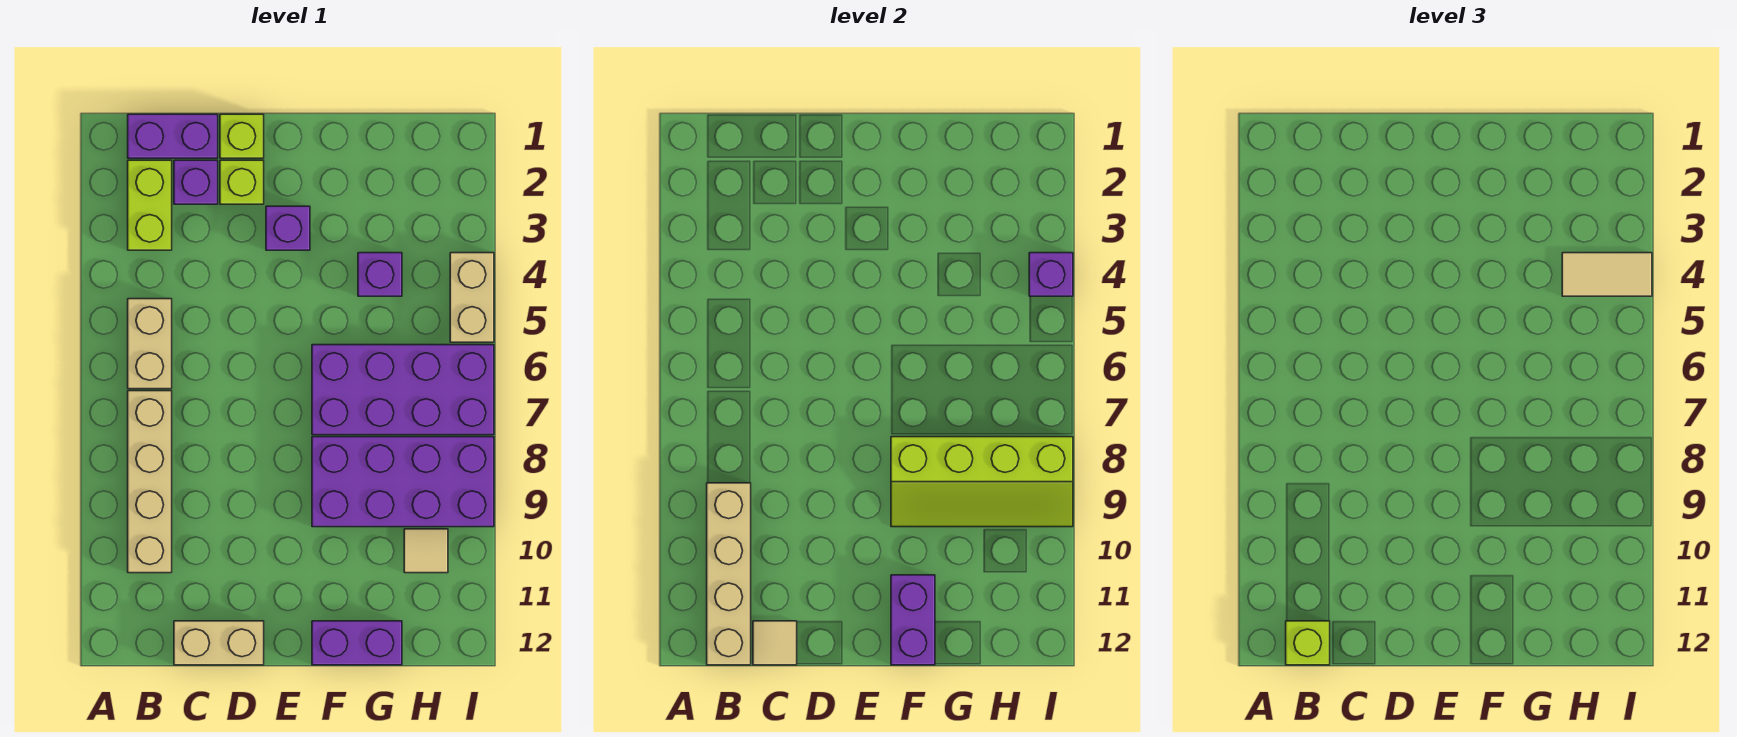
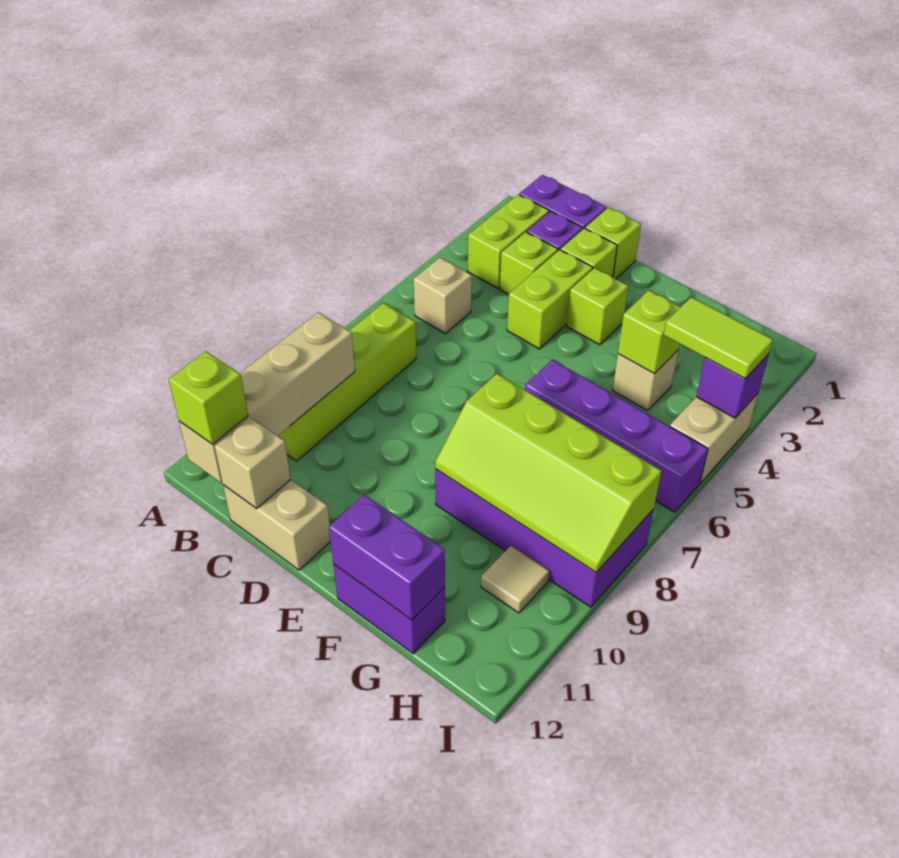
tan brick B5:B6 level 1 -> tan brick B5 level 1
tan brick B7:B10 level 1 -> lime brick B7:B10 level 1
none -> lime brick C3 level 1
tan tile C12 level 2 -> tan brick C12 level 2
none -> lime brick D3:D4 level 1
purple brick E3 level 1 -> lime brick E3 level 1
purple brick F6:I7 level 1 -> purple brick F6:I6 level 1
purple brick F11:F12 level 2 -> purple brick F12:G12 level 2
purple brick G4 level 1 -> tan brick G4 level 1
none -> lime brick G4 level 2
tan tile H4:I4 level 3 -> lime tile H4:I4 level 3

